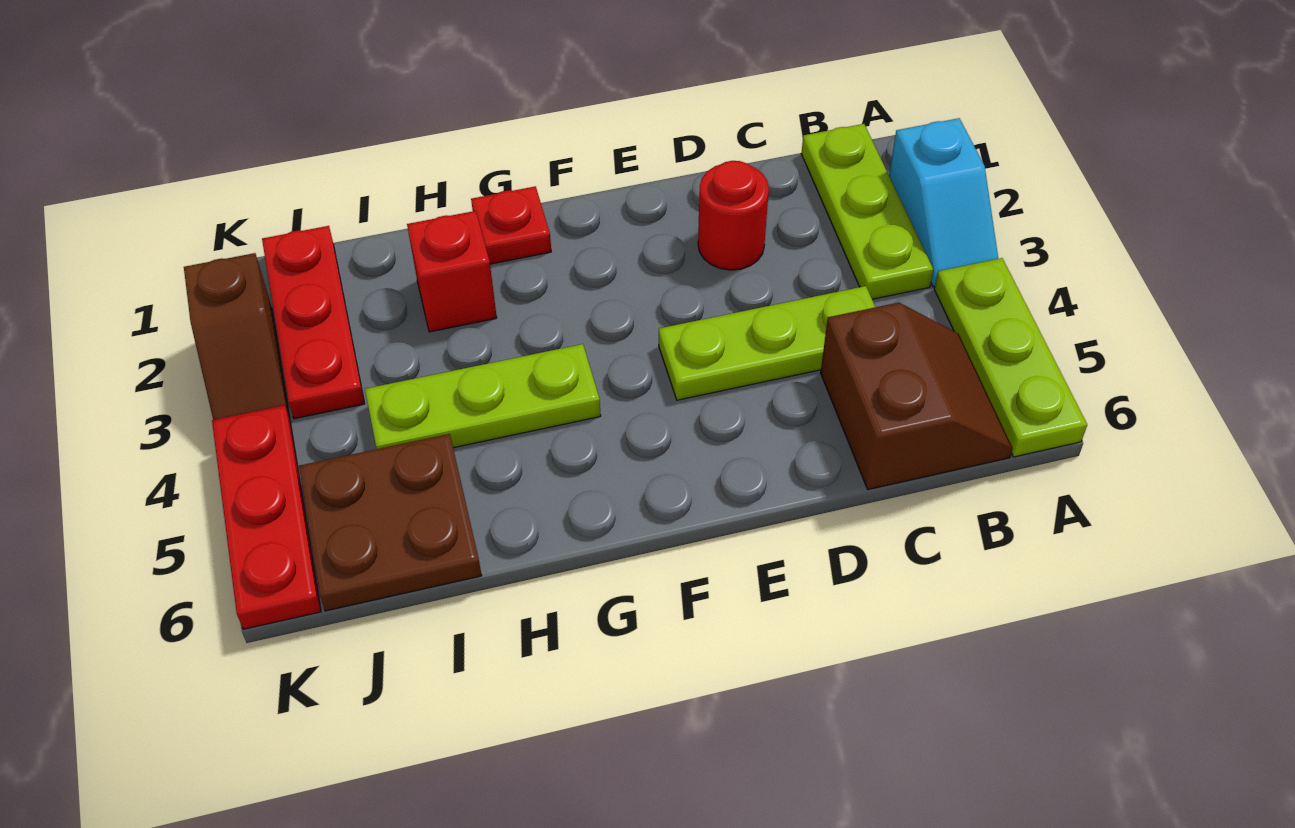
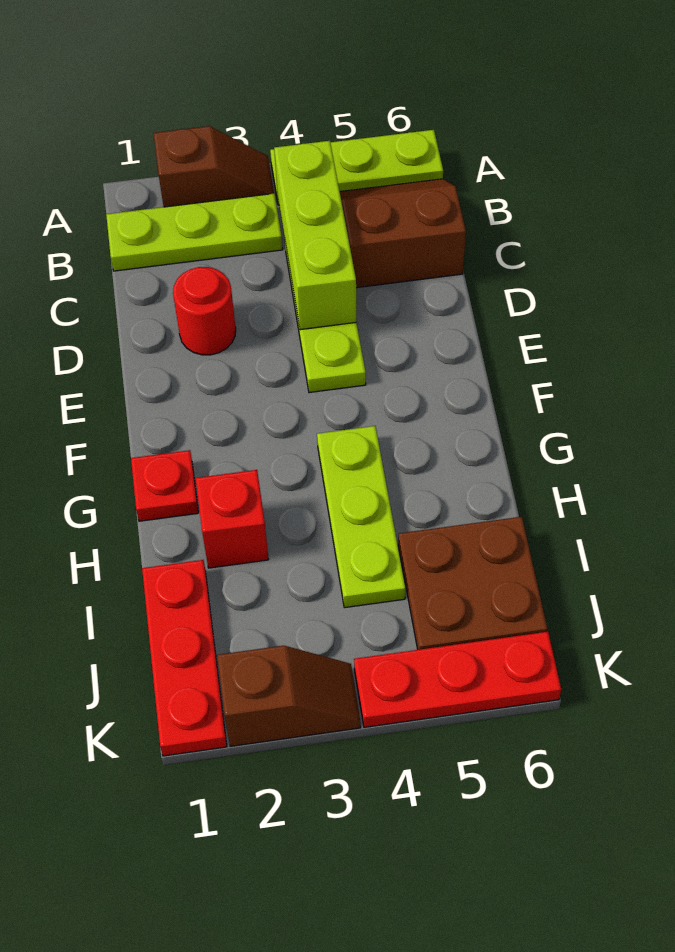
cyan slope A2:A3 level 1 top 2 -> brown slope A2:A3 level 1 top 2
none -> lime brick B4:D4 level 2
red plate J1:J3 level 1 -> red plate I1:K1 level 1

